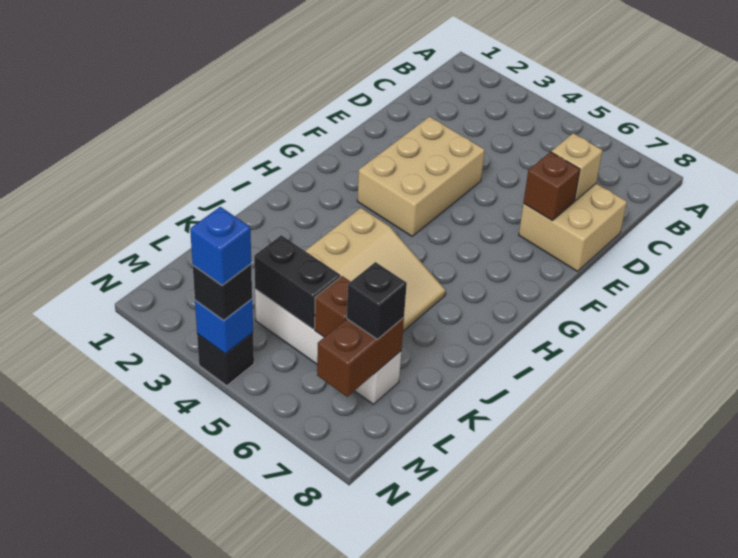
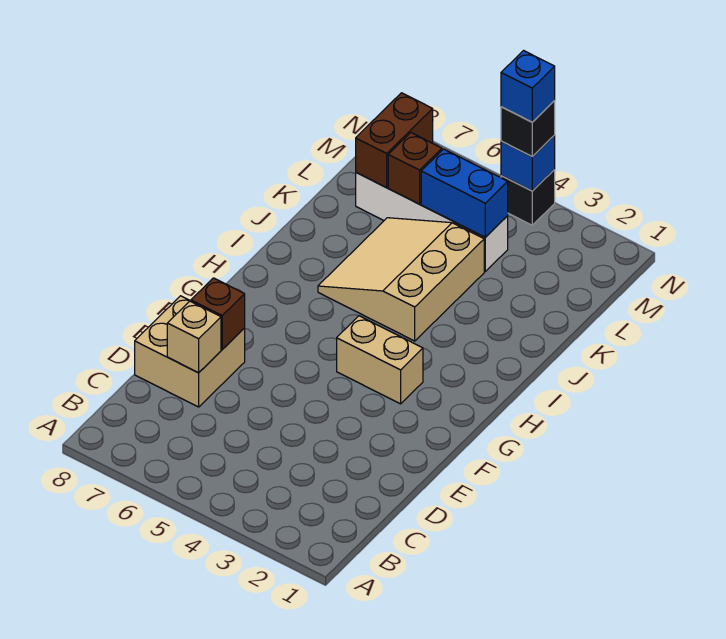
tan brick E3:G4 level 1 -> tan brick G3:G4 level 1
black brick L4:L5 level 2 -> blue brick L4:L5 level 2
black brick L7 level 3 -> none

